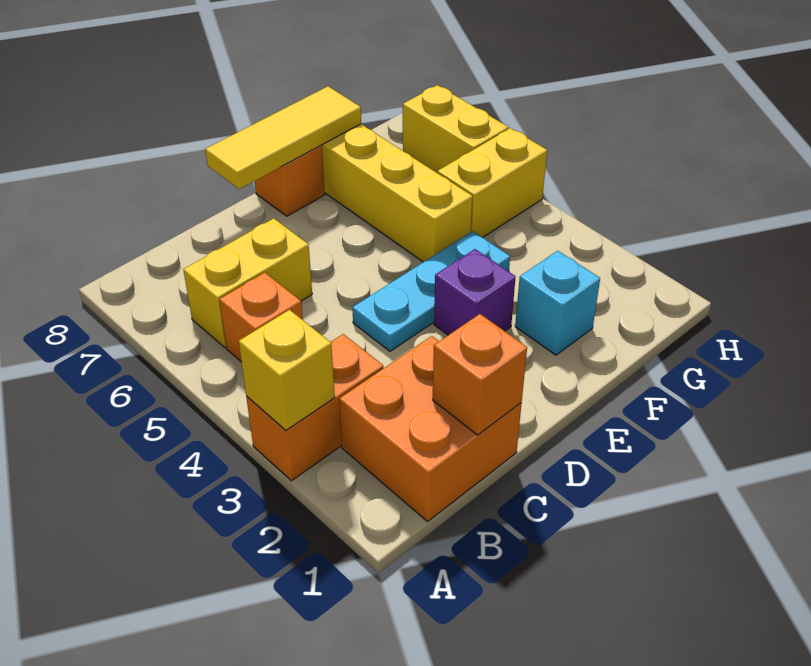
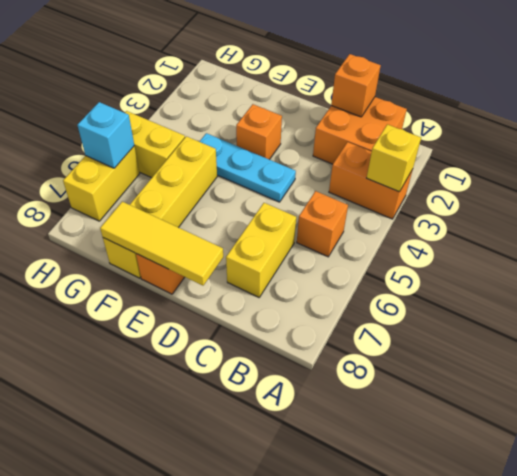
yellow brick B6:C6 level 1 -> yellow brick C6:C7 level 1
purple brick E3 level 1 -> orange brick E3 level 1
cyan brick F2 level 1 -> cyan brick H6 level 2

